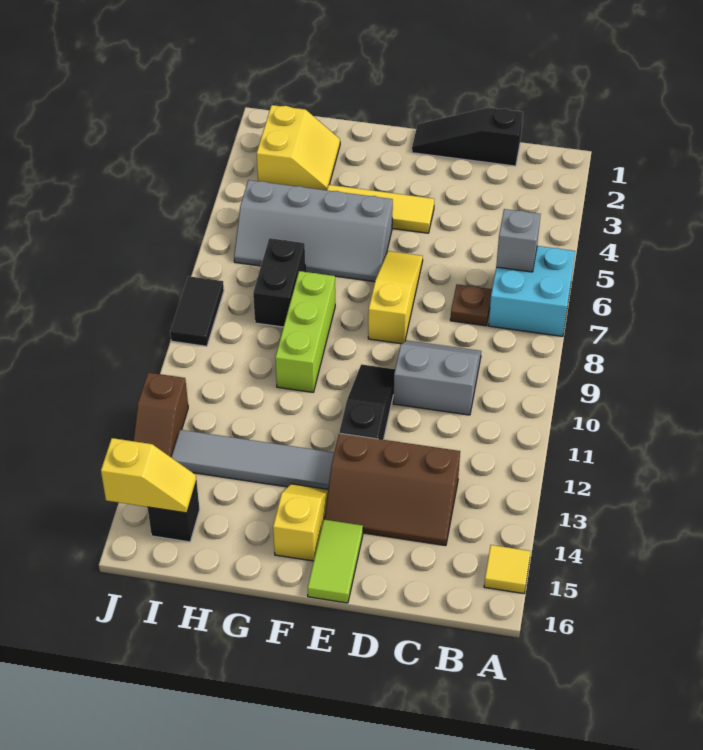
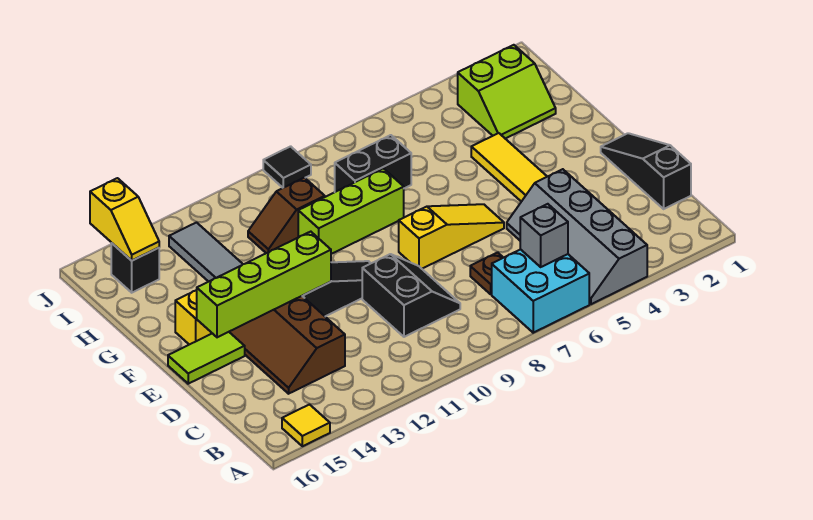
grey slope C9:D10 level 1 top 10 -> black slope C9:D10 level 1 top 10
none -> lime brick E12:E15 level 2
grey slope F5:I6 level 1 top 5 -> grey slope A4:D5 level 1 top 4
yellow slope H2:I3 level 1 top I -> lime slope H2:I3 level 1 top I
black tile J8:J9 level 1 -> black tile J9 level 1
brown slope J12:J13 level 1 top 12 -> brown slope H10:H11 level 1 top 10

